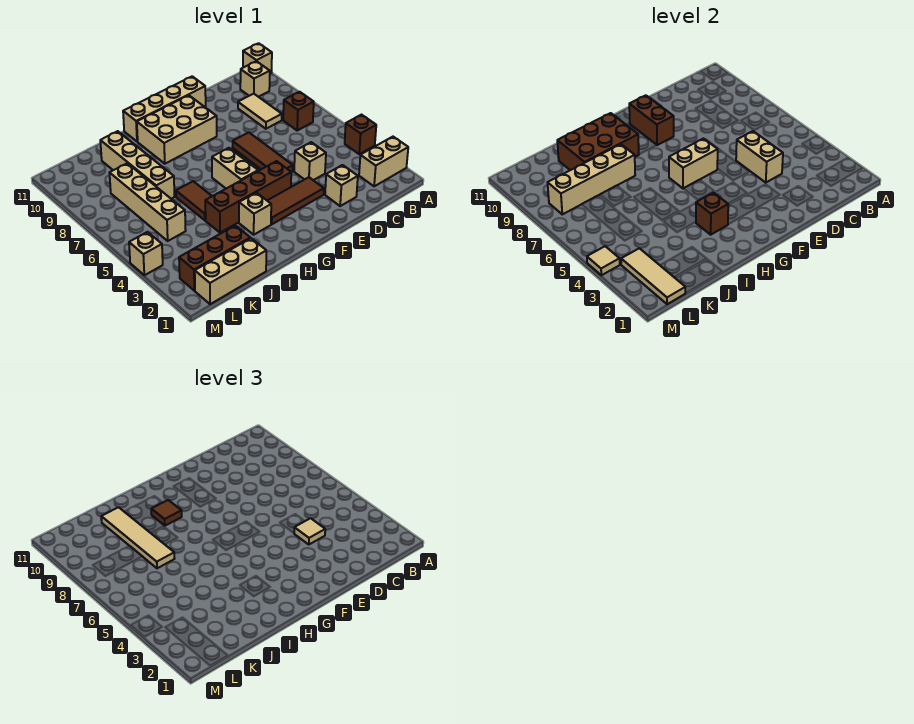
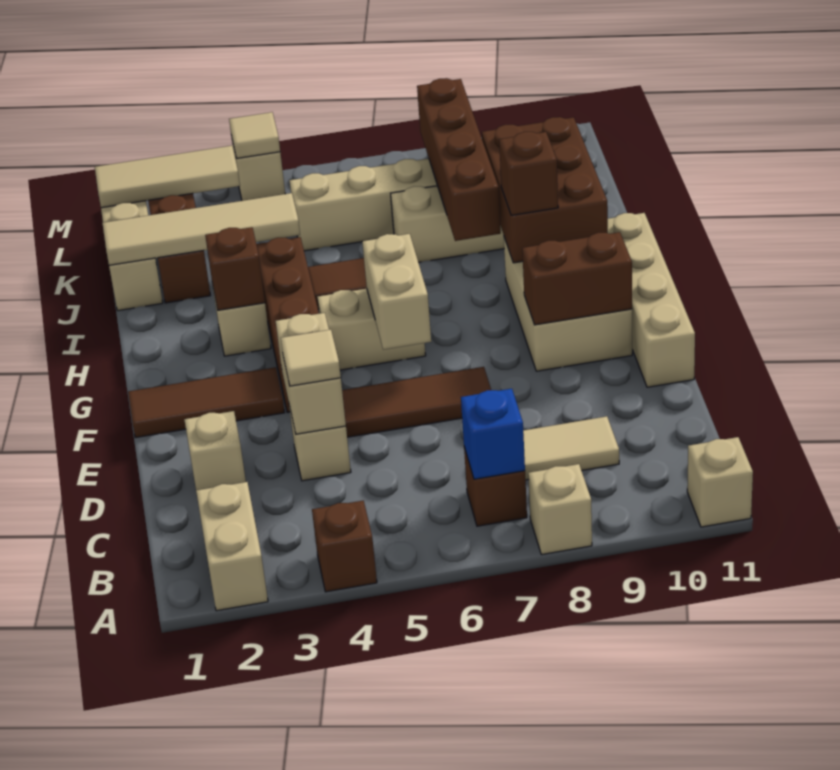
none -> blue brick B7 level 2
tan brick B10 level 1 -> tan brick A8 level 1
tan brick D4:D5 level 2 -> tan brick D4:E4 level 2
brown tile E3:G3 level 1 -> brown tile F1:F3 level 1
brown tile H9 level 3 -> brown brick H9 level 3
tan brick I8:L8 level 2 -> brown brick I8:L8 level 2
tan tile J7:J10 level 3 -> tan tile J1:J4 level 2

